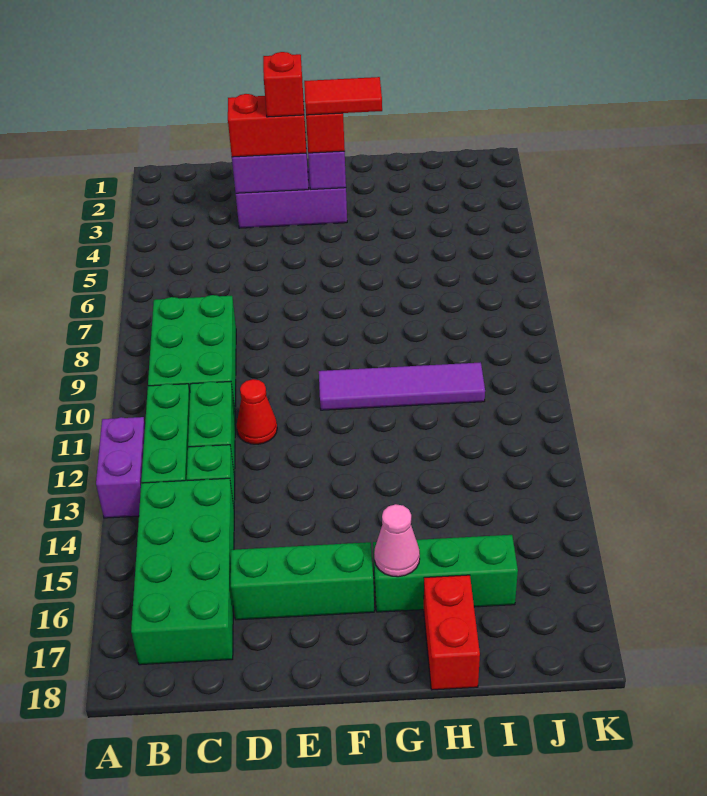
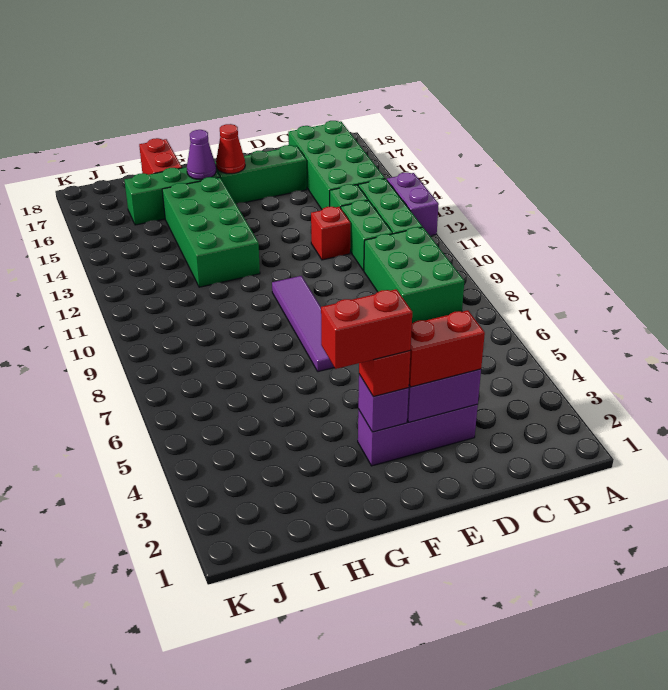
red cone D11 level 1 -> red cone F16 level 2
red brick E3 level 4 -> red brick D12 level 1
red tile F3:G3 level 4 -> red brick F3:G3 level 4
purple tile F10:I10 level 1 -> purple tile F7:F10 level 1
none -> green brick G12:H15 level 1
pink cone G16 level 2 -> purple cone G16 level 2

